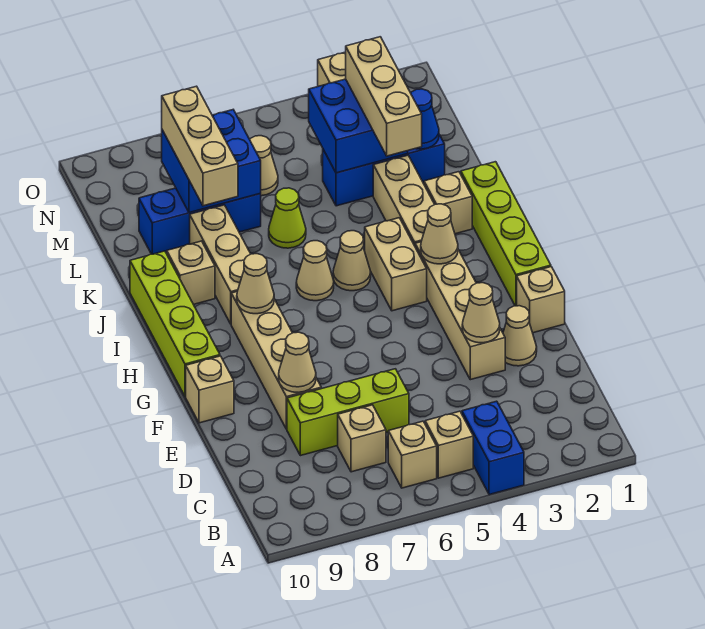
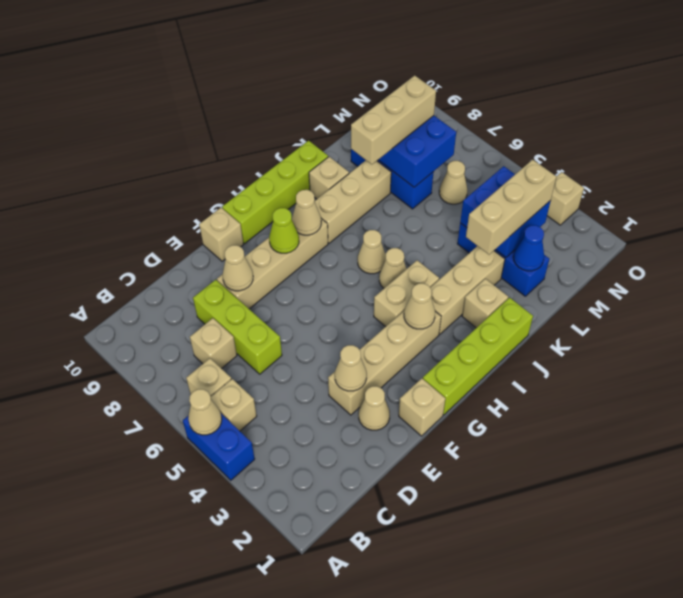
blue brick A4:B4 level 1 -> blue brick A4:A5 level 1
none -> tan cone A5 level 2
lime cone K6 level 1 -> lime cone G8 level 2

